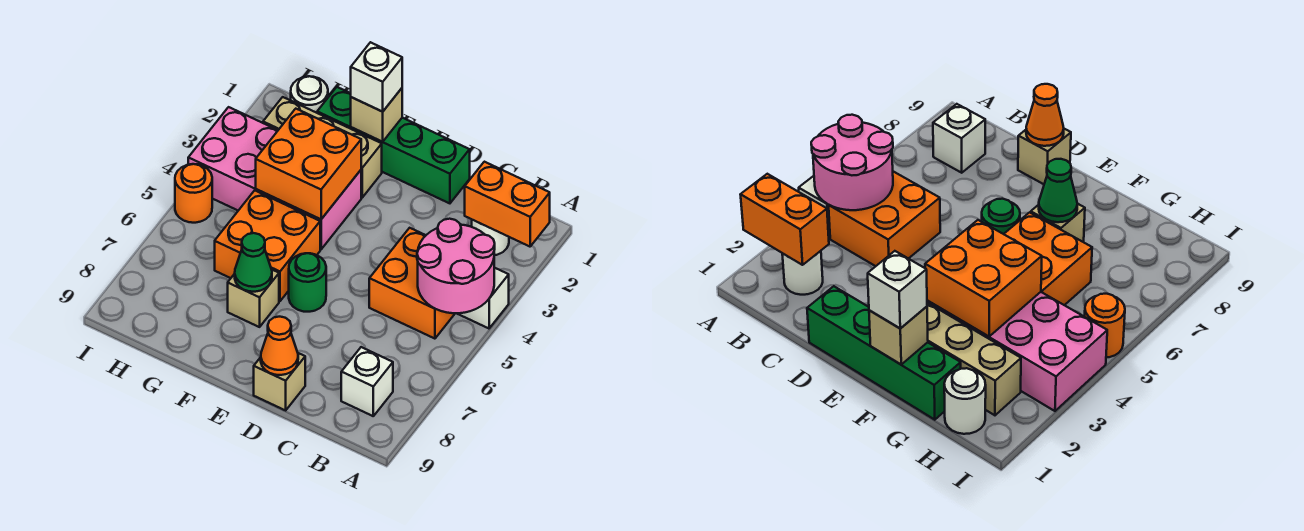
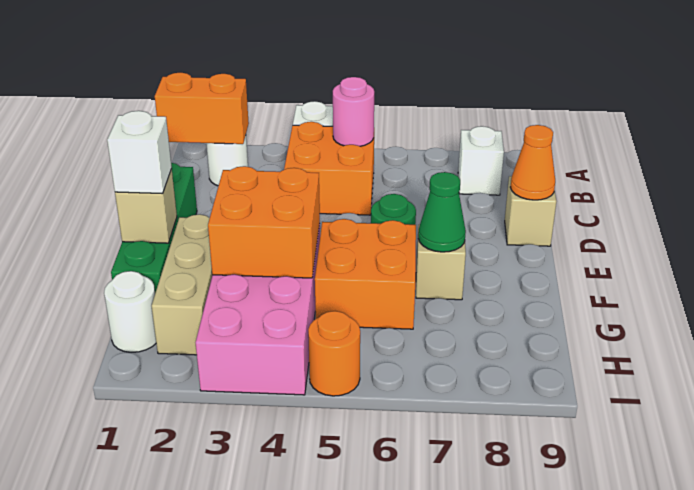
orange brick A2:B2 level 2 -> orange brick B1:B2 level 2
pink round brick A4:B5 level 2 -> pink round brick B5 level 2

